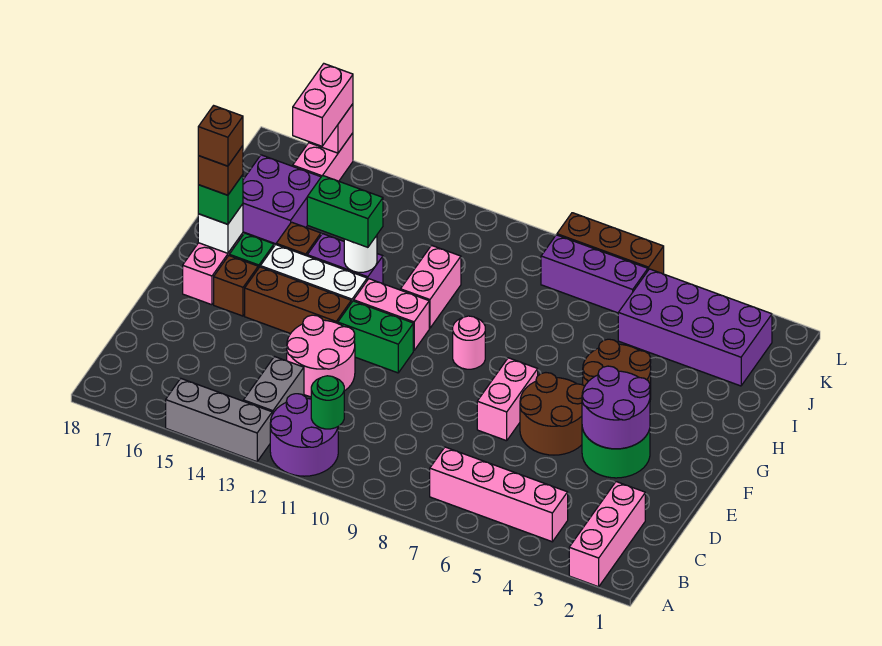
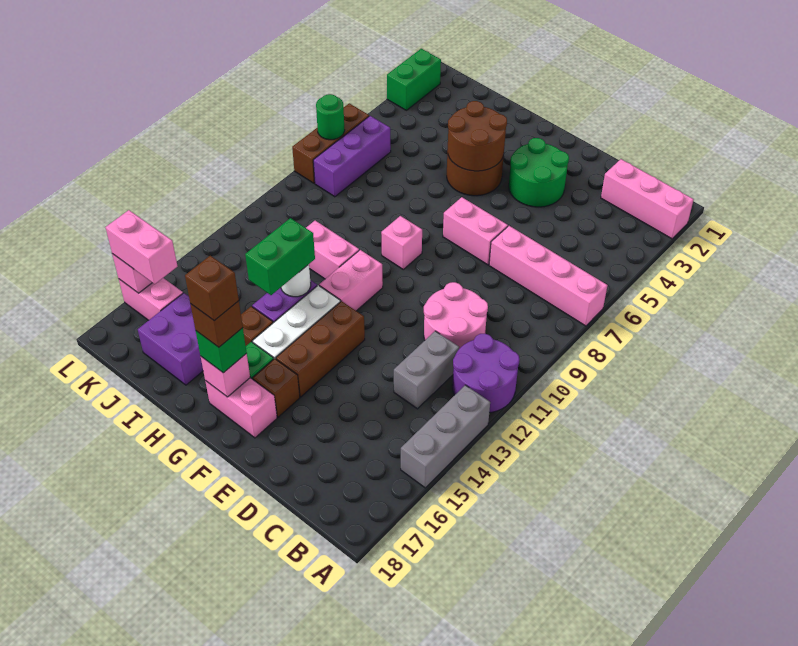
pink brick B4:B7 level 1 -> pink brick A7:D7 level 1
green round brick B11 level 2 -> green round brick L7 level 2
grey brick B13:C13 level 1 -> grey brick C12:C13 level 1
pink round brick D12:E13 level 1 -> pink round brick C10:D11 level 1
purple round brick E3:F4 level 2 -> none
brown round brick E5:F6 level 1 -> brown round brick G4:H5 level 2
green brick F11:F12 level 1 -> green brick L2:L3 level 1
pink round brick G9 level 1 -> pink brick G9 level 1
white brick G17 level 2 -> pink brick G17 level 2
purple brick J2:K5 level 1 -> none

